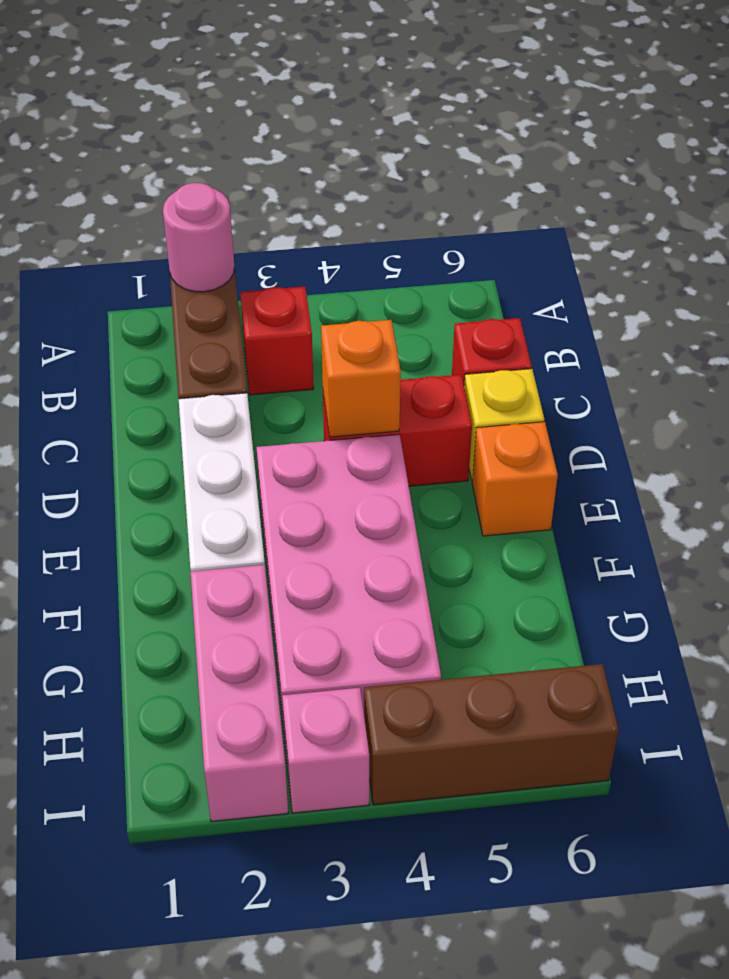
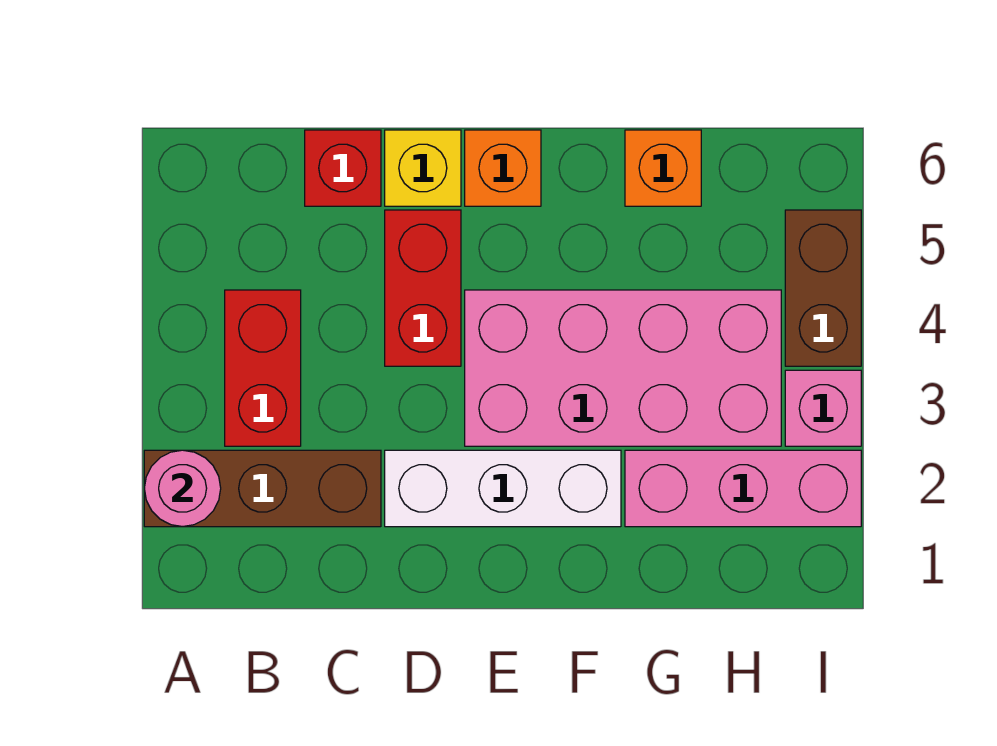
red brick B3 level 1 -> red brick B3:B4 level 1
orange brick D4 level 2 -> orange brick G6 level 1
brown brick I4:I6 level 1 -> brown brick I4:I5 level 1

